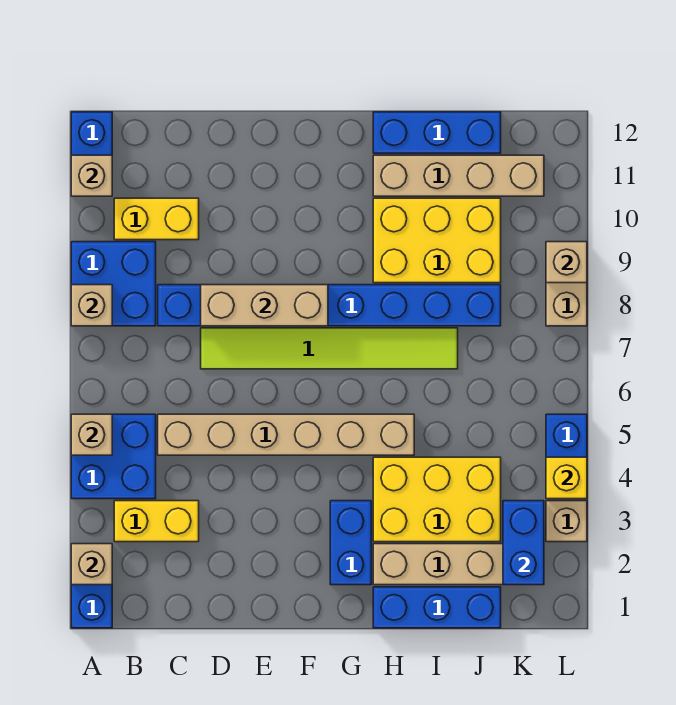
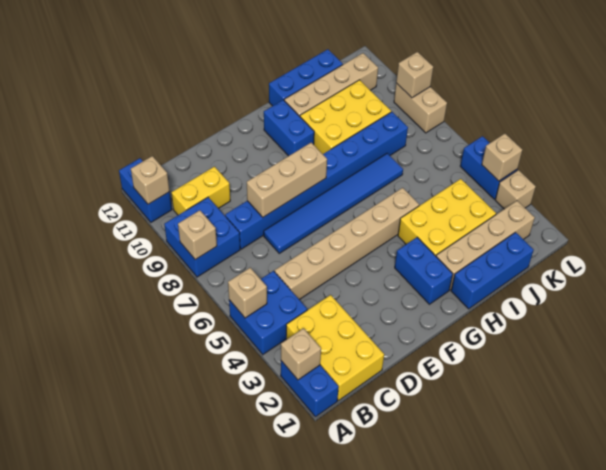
yellow brick B3:C3 level 1 -> yellow brick B1:C3 level 1
lime tile D7:I7 level 1 -> blue tile D7:I7 level 1
blue brick K2:K3 level 2 -> blue brick G10:G11 level 1
yellow brick L4 level 2 -> tan brick L4 level 2

